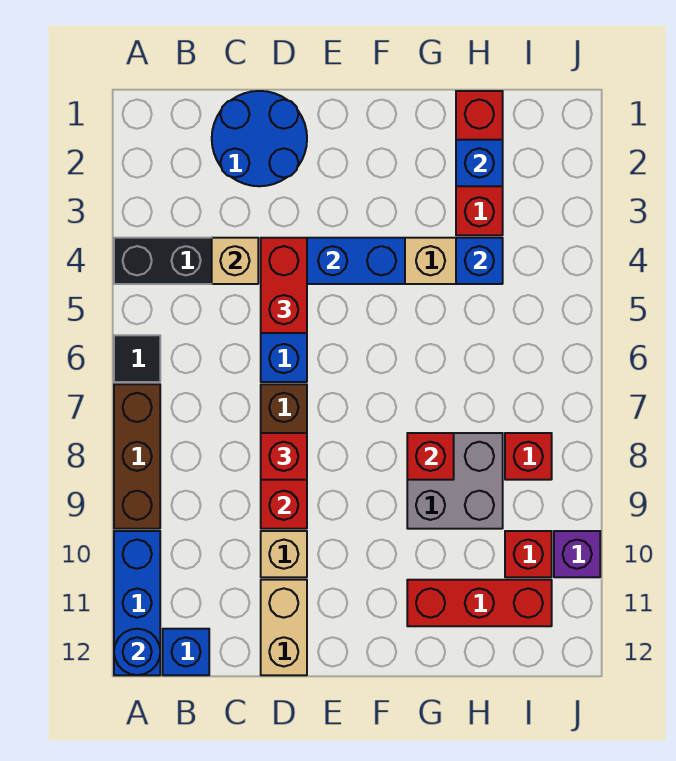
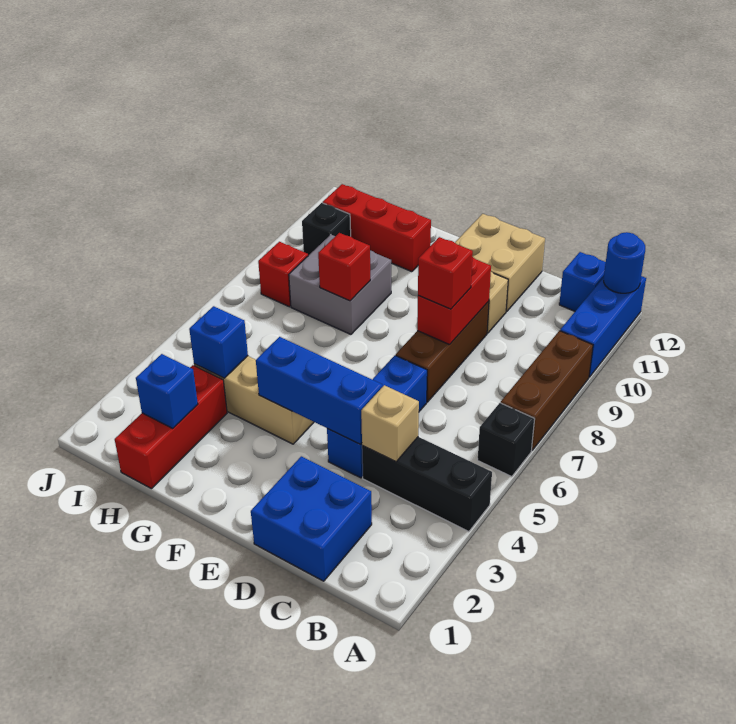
black tile A6 level 1 -> black brick A6 level 1
blue round brick C1:D2 level 1 -> blue brick C1:D2 level 1
red brick D4:D5 level 3 -> none
tan brick D11:D12 level 1 -> tan brick D11:E12 level 1
red brick I10 level 1 -> black brick I10 level 1
purple brick J10 level 1 -> none

